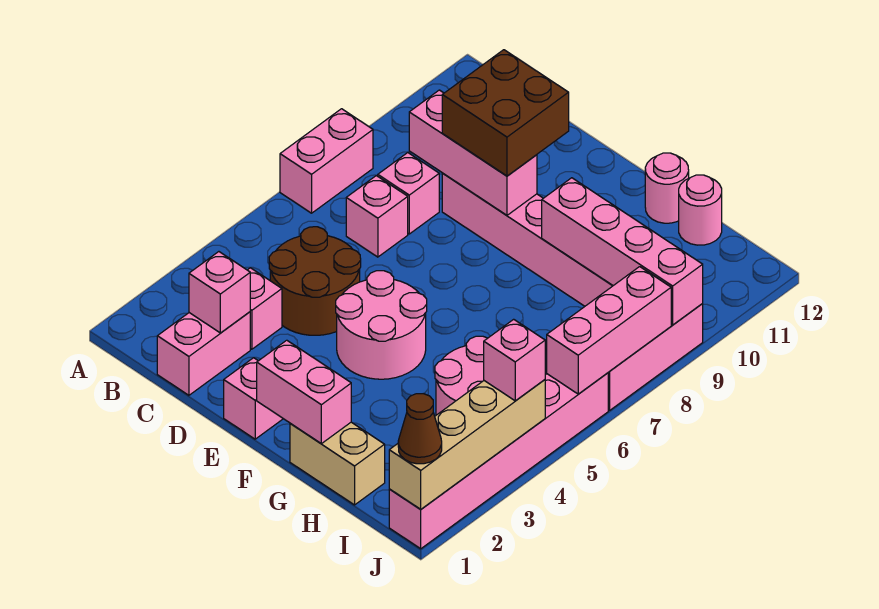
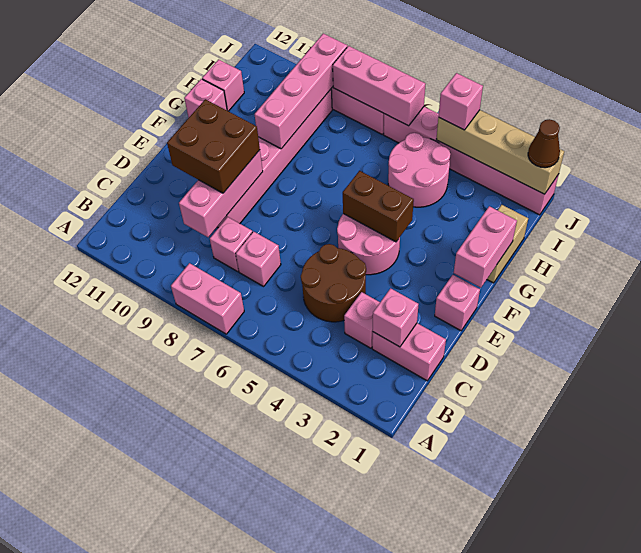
none -> brown brick F4:F5 level 2
pink round brick G12 level 1 -> pink brick G12 level 1
pink round brick H12 level 1 -> pink brick H12 level 1

